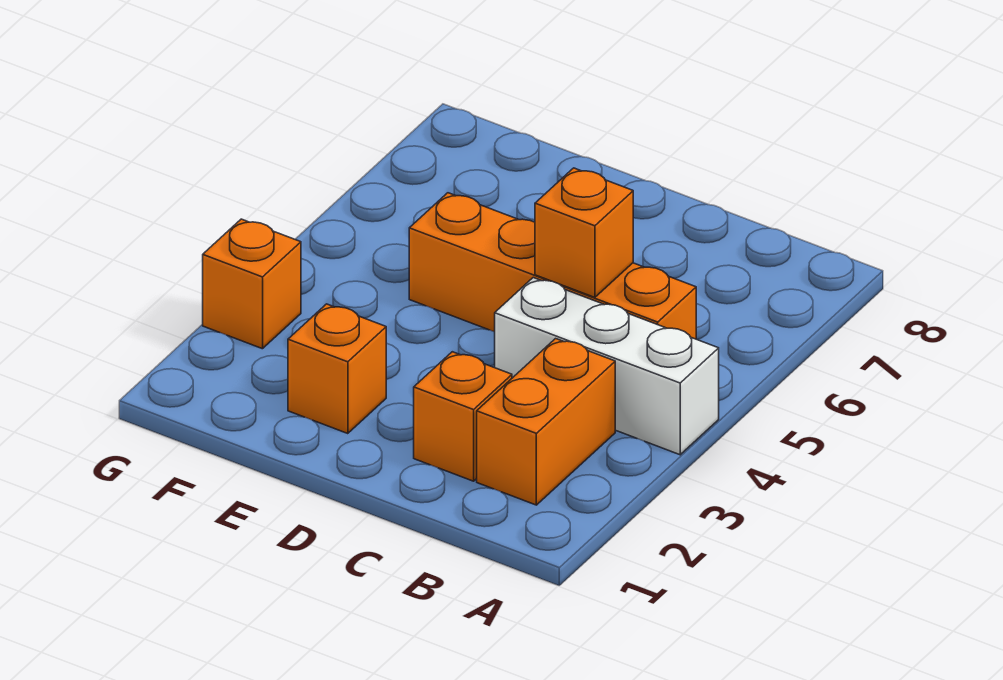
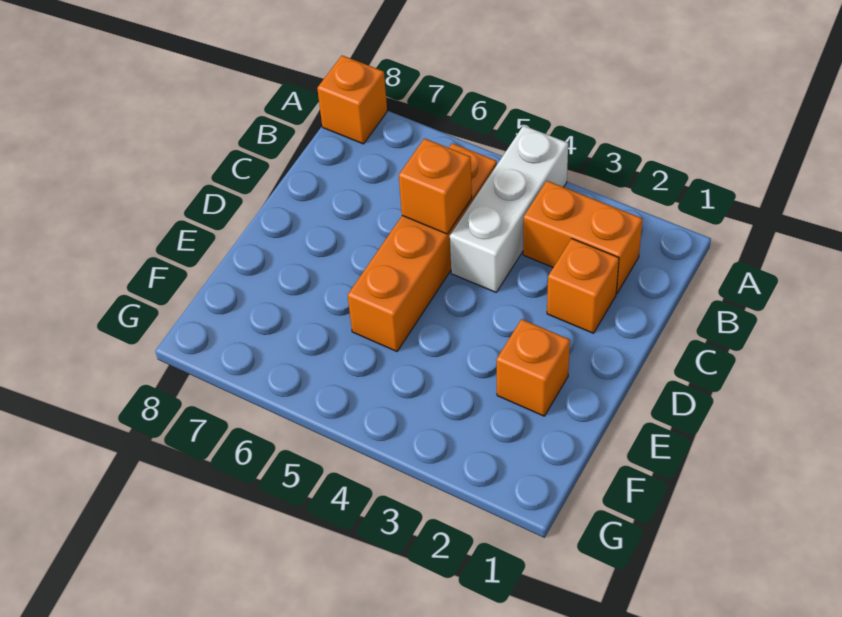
orange brick G3 level 1 -> orange brick A8 level 1

